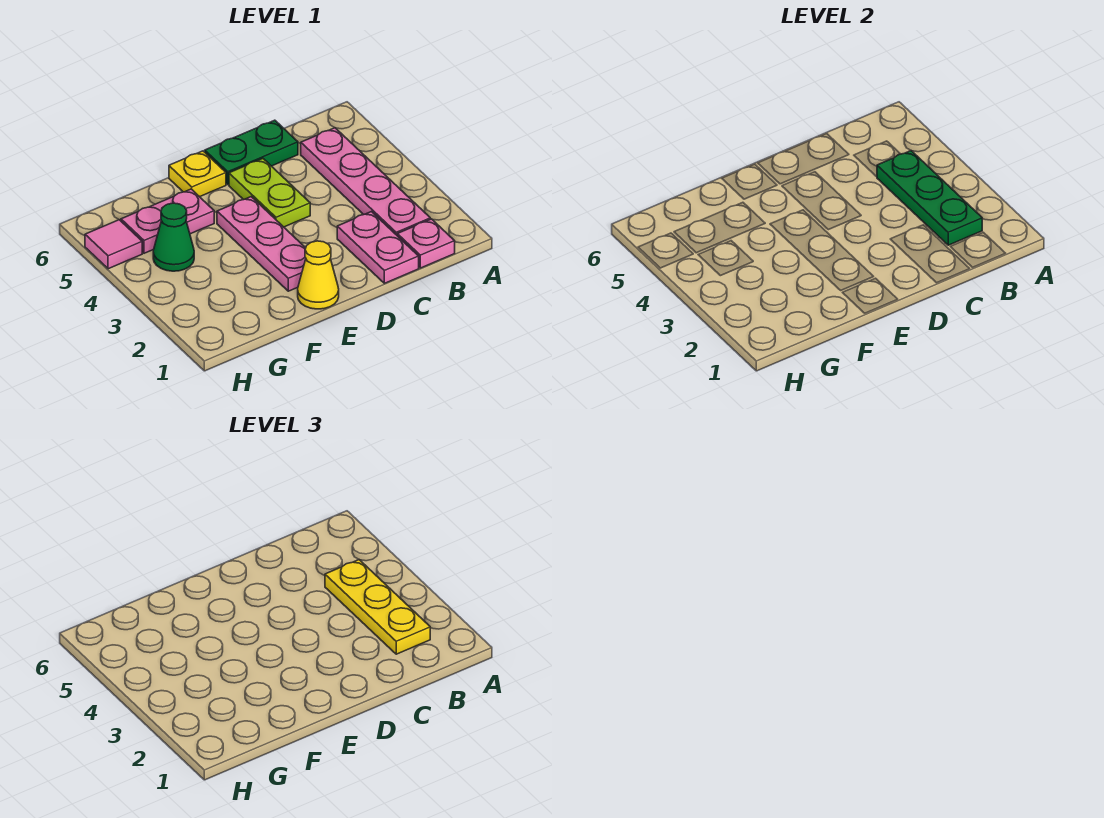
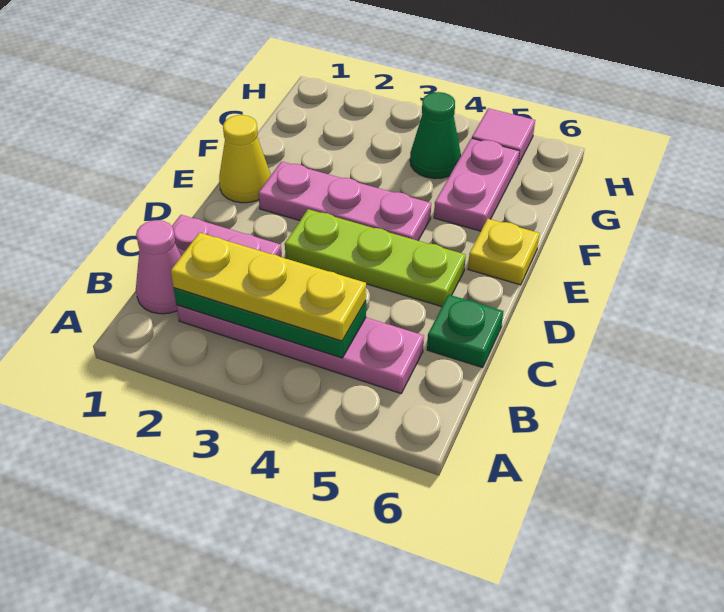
pink plate B1 level 1 -> pink cone B1 level 1
green plate C6:D6 level 1 -> green plate C6 level 1
lime plate D4:D5 level 1 -> lime plate D3:D5 level 1

